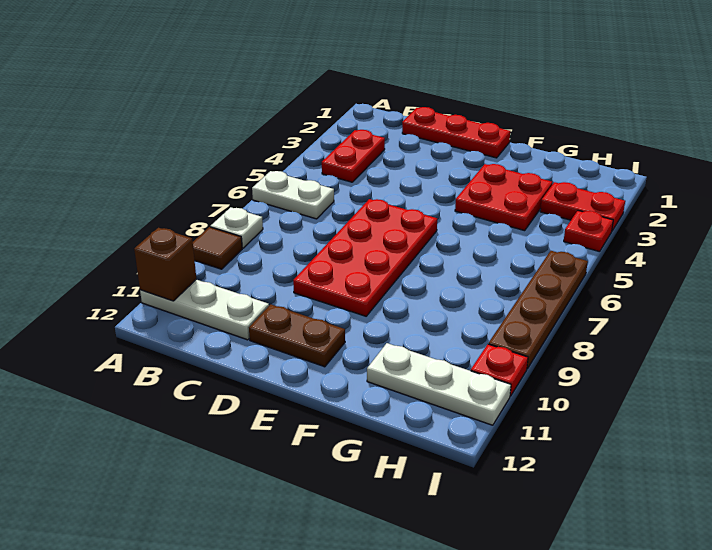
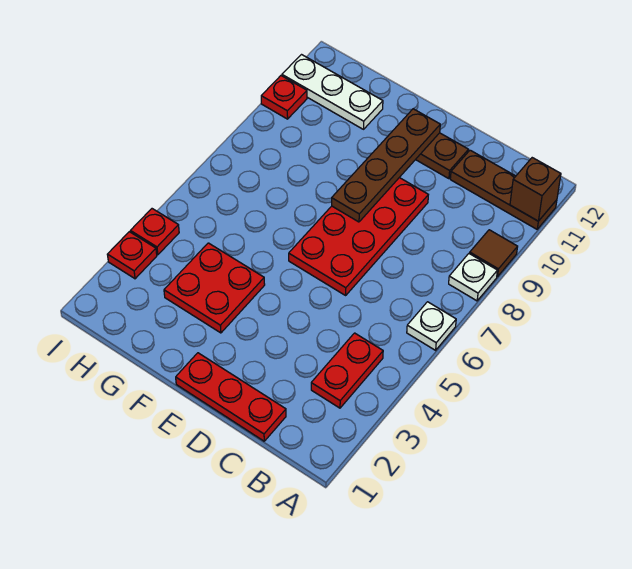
white plate A6:B6 level 1 -> white plate A6 level 1
white plate A11:C11 level 1 -> brown plate A11:C11 level 1
red plate H3:I3 level 1 -> red plate I3 level 1
brown plate I6:I9 level 1 -> brown plate E8:E11 level 2

